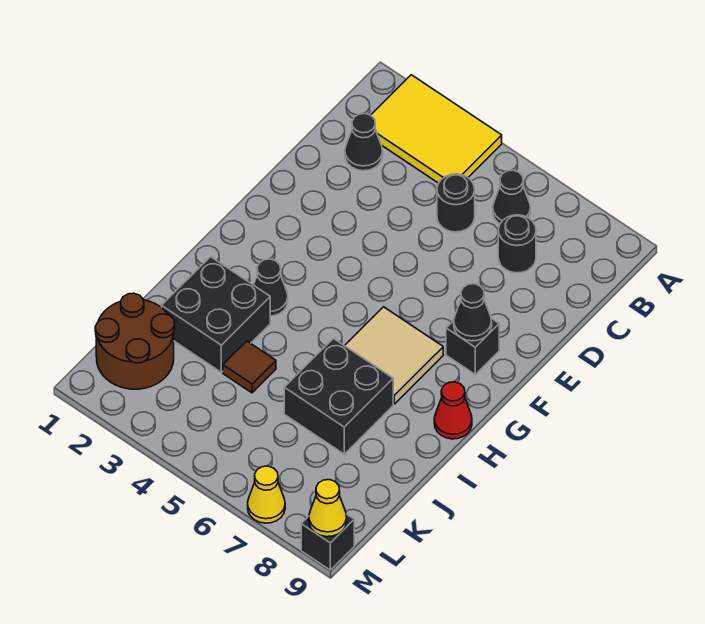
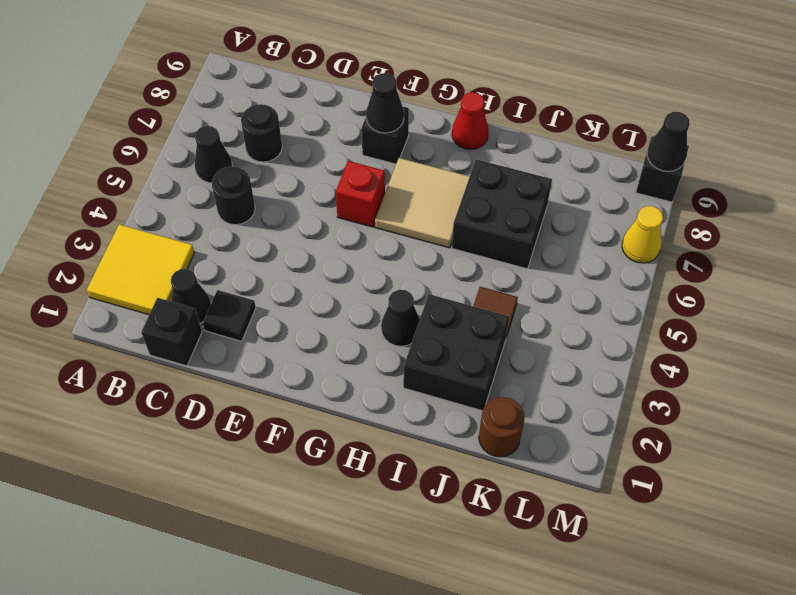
yellow tile A2:B4 level 1 -> yellow tile A2:B3 level 1
none -> black brick C1 level 1
none -> black tile D2 level 1
none -> red brick F6 level 1
brown round brick K1:L2 level 1 -> brown round brick K1 level 1
yellow cone M9 level 2 -> black cone M9 level 2

